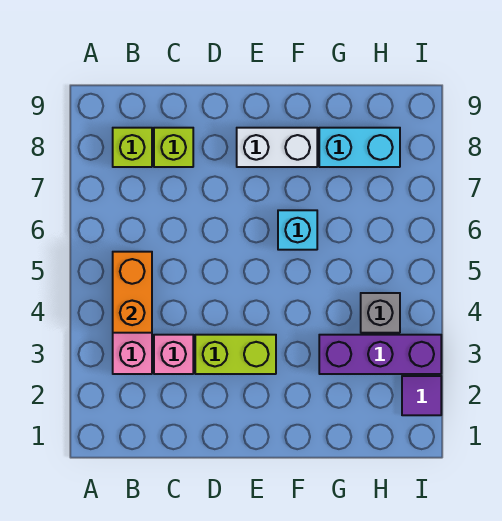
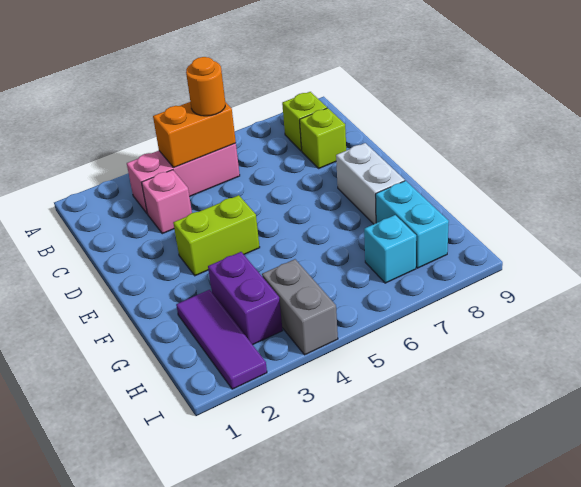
none -> orange round brick B5 level 3
lime brick D3:E3 level 1 -> lime brick E3:E4 level 1
cyan brick F6 level 1 -> cyan brick H7 level 1
purple brick G3:I3 level 1 -> purple brick G3:H3 level 1
grey brick H4 level 1 -> grey brick H4:I4 level 1
purple tile I2 level 1 -> purple tile G2:I2 level 1

